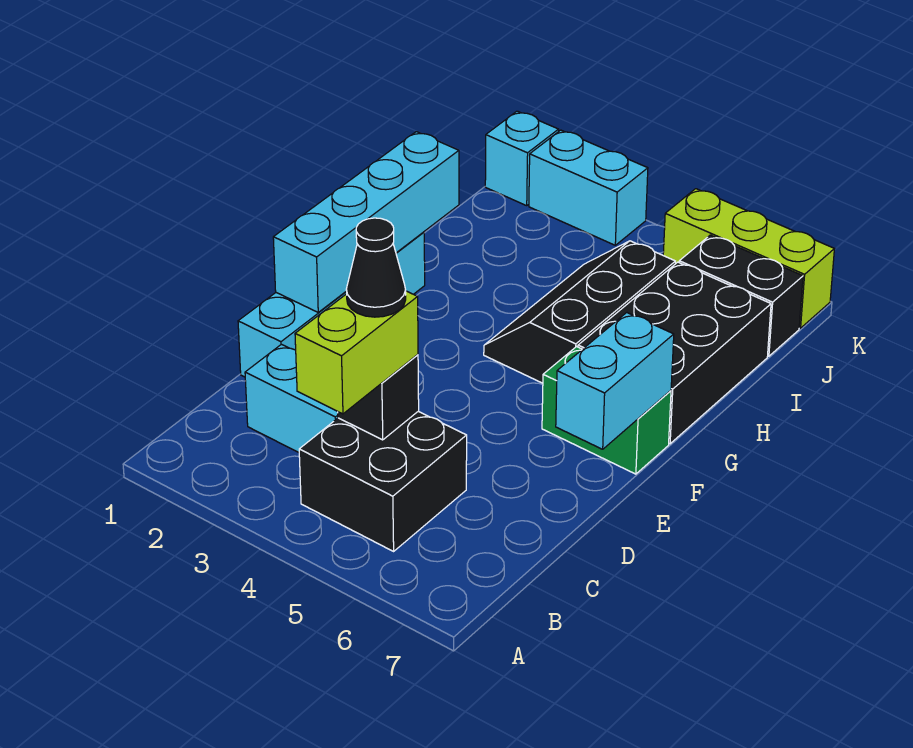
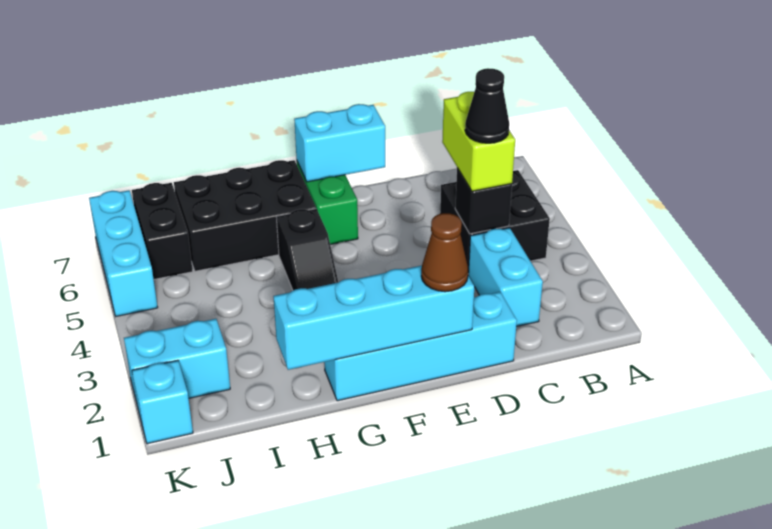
lime brick B4:C4 level 3 -> lime brick C4:C5 level 3
none -> brown cone E1 level 3
black slope G4:I5 level 1 top 5 -> black slope G4:G5 level 1 top 5
cyan brick K2:K3 level 1 -> cyan brick J2:K2 level 1
lime brick K5:K7 level 1 -> cyan brick K5:K7 level 1

